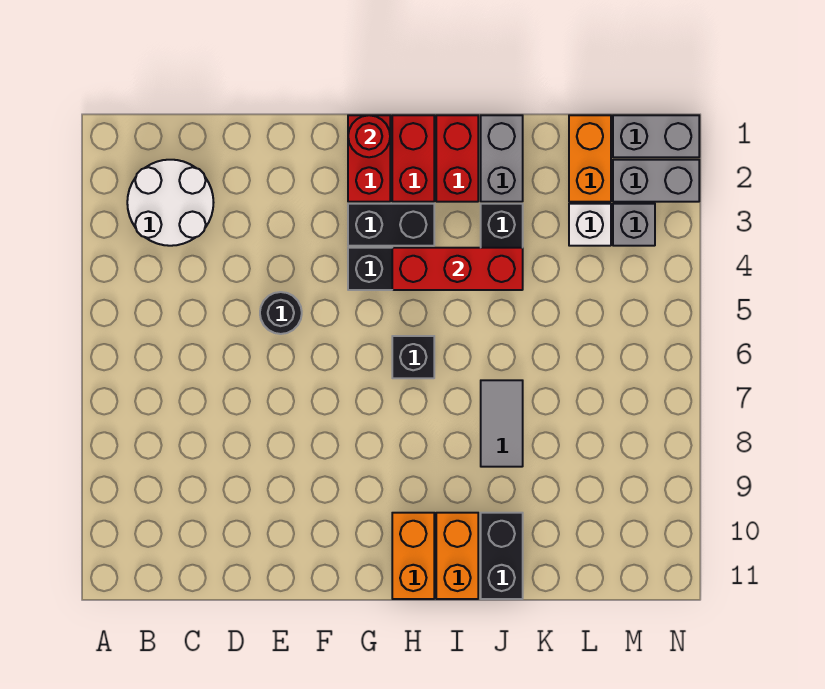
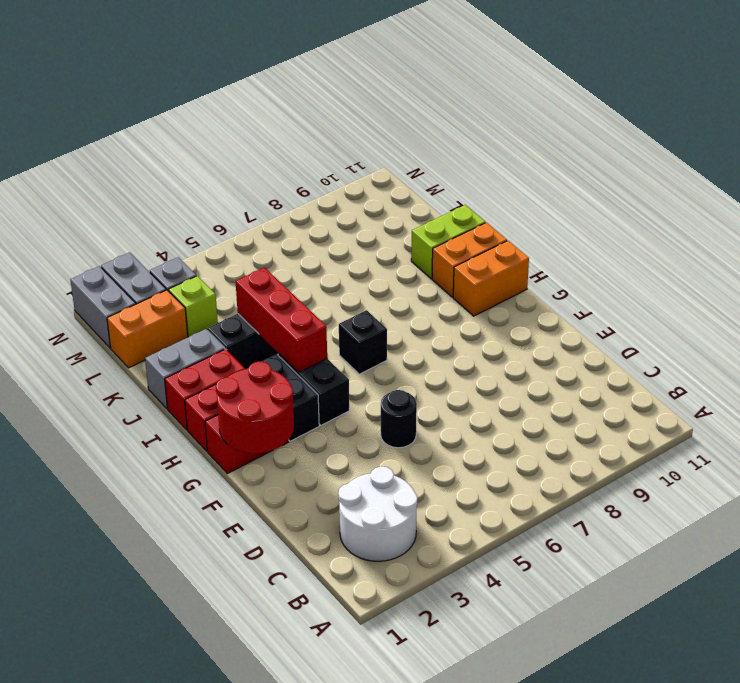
red round brick G1 level 2 -> red round brick F1:G2 level 2
grey tile J7:J8 level 1 -> none
black brick J10:J11 level 1 -> lime brick J10:J11 level 1
white brick L3 level 1 -> lime brick L3 level 1

